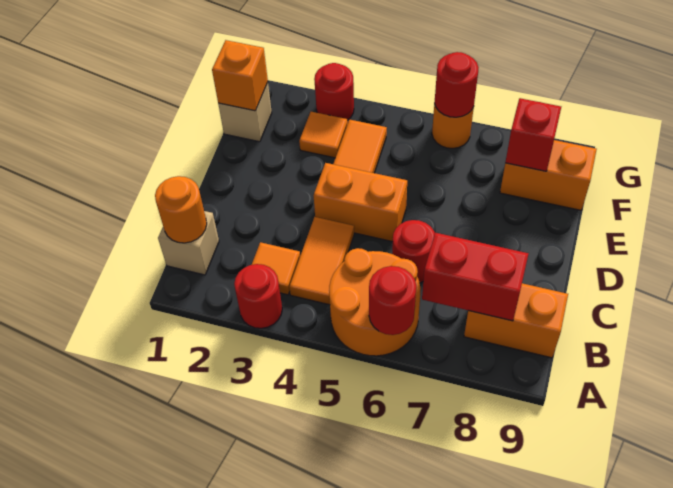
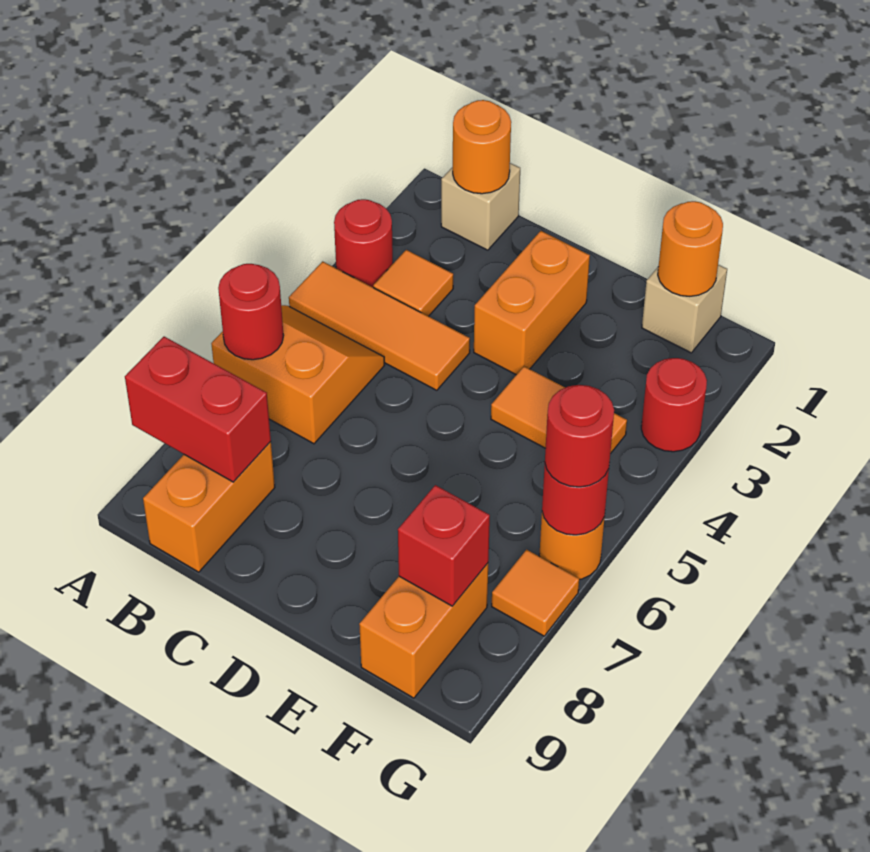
orange round brick A5:B6 level 1 -> orange slope A5:B6 level 1 top 6
orange tile B4:C4 level 1 -> orange tile A4:C4 level 1
red brick B7:B8 level 2 -> red brick A8:B8 level 2
red round brick C6 level 1 -> red round brick G6 level 3
orange brick D4:D5 level 1 -> orange brick D2:D3 level 1
orange brick F1 level 2 -> orange round brick F1 level 2
orange tile F3 level 1 -> orange tile G7 level 1

